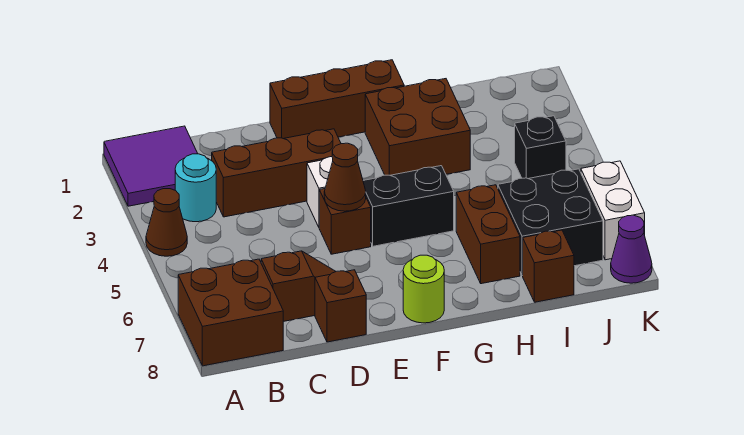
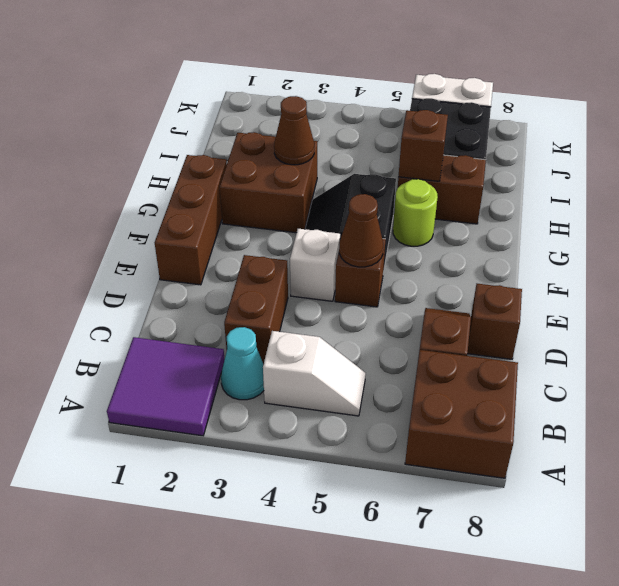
brown cone A4 level 1 -> brown cone H3 level 2
cyan round brick B3 level 1 -> cyan cone B3 level 1
none -> white slope B4:B5 level 1 top 4
brown brick C3:E3 level 1 -> brown brick C3:D3 level 1
lime round brick F8 level 1 -> lime round brick G6 level 1
brown brick I8 level 1 -> brown brick H6 level 2
black brick J4 level 1 -> none
purple cone K8 level 1 -> none

